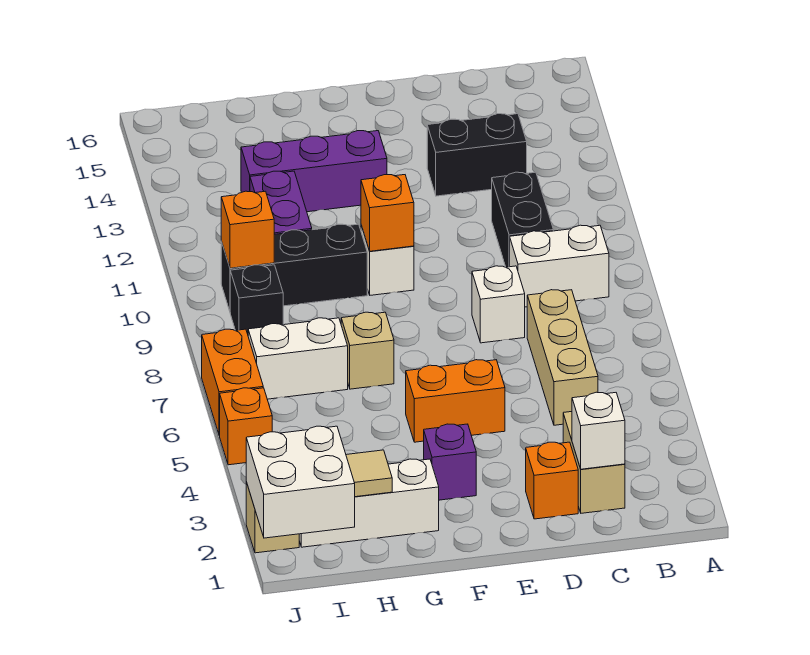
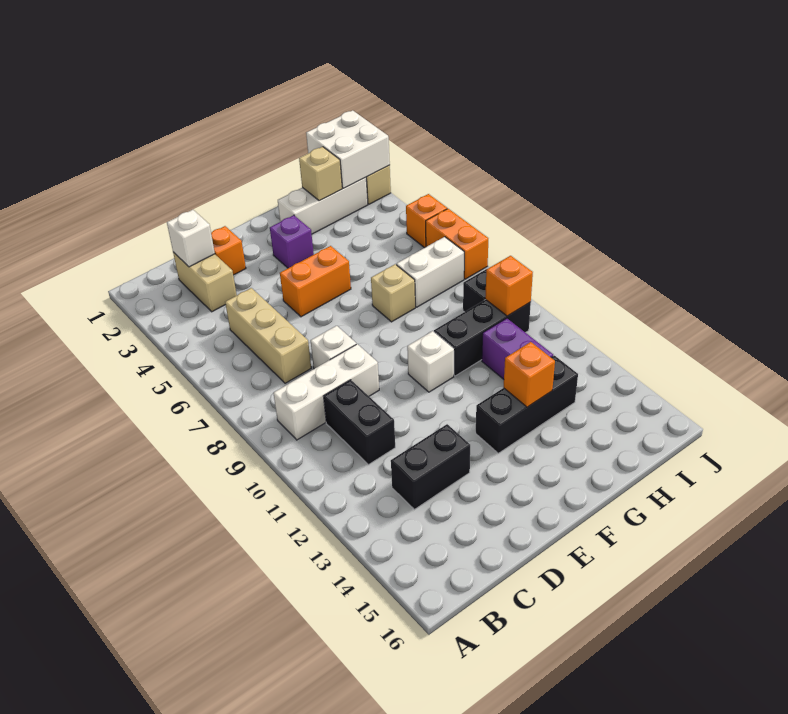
white brick B9:C9 level 1 -> white brick B9:D9 level 1
orange brick F10 level 2 -> orange brick G13 level 2
purple brick F13:H13 level 1 -> black brick F13:H13 level 1
tan tile H2 level 2 -> tan brick H2 level 2

